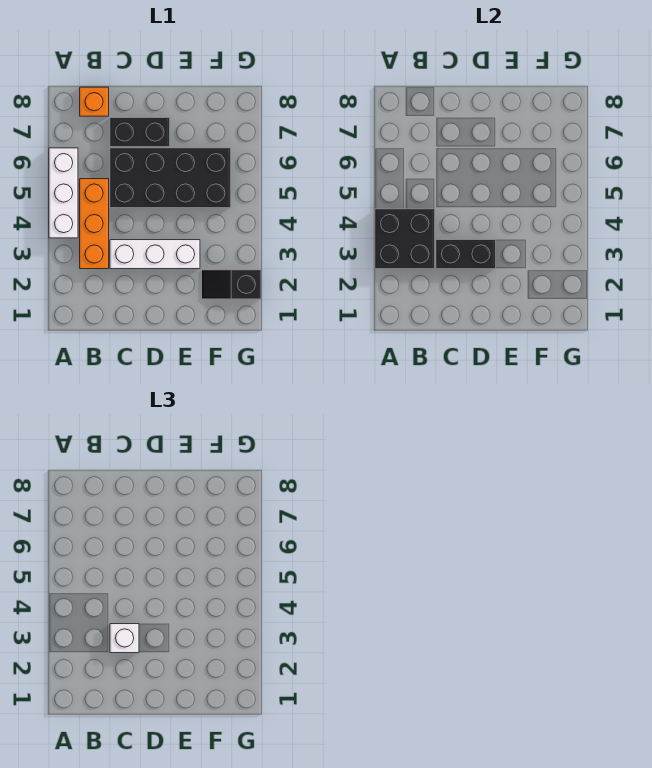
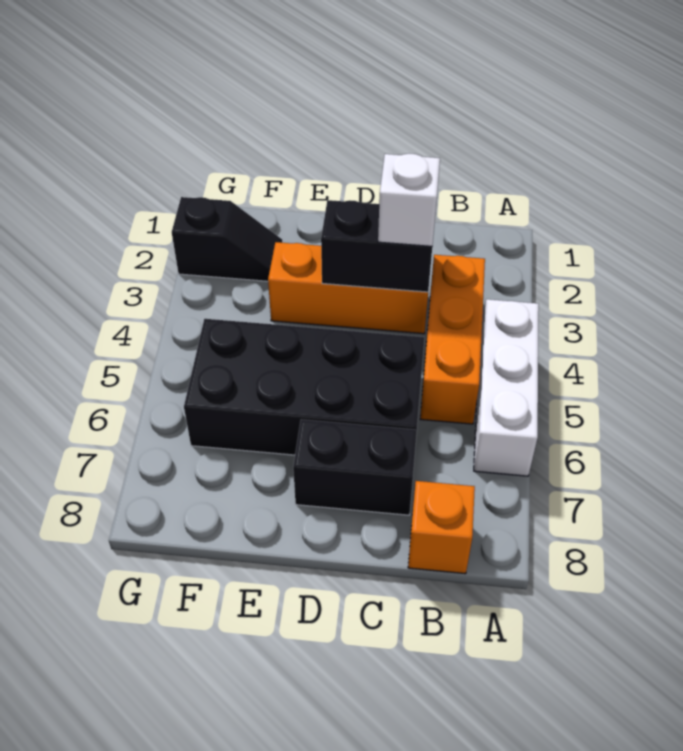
black brick A3:B4 level 2 -> none
white brick C3:E3 level 1 -> orange brick C3:E3 level 1

